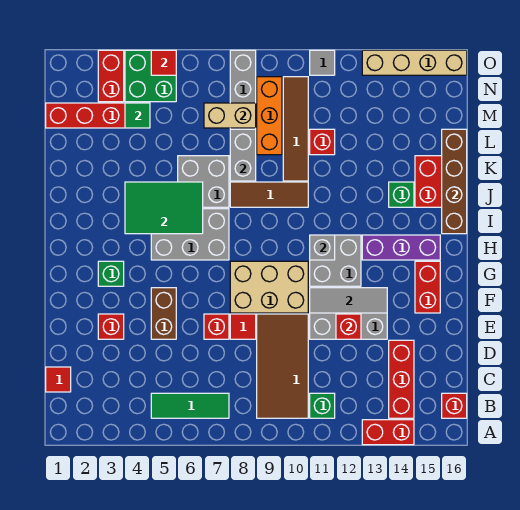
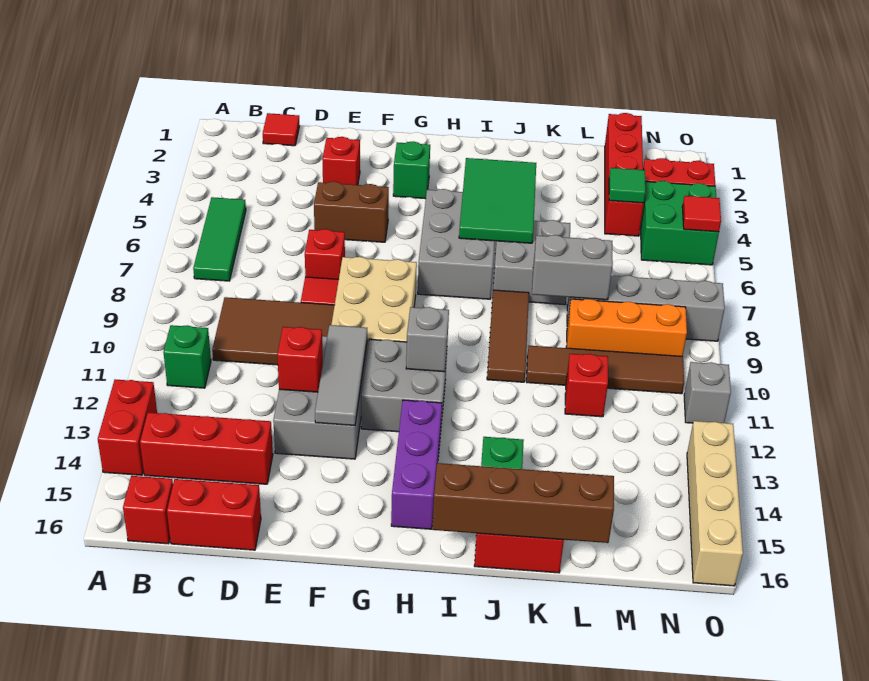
brown tile B9:E10 level 1 -> brown tile C9:E10 level 1
red brick F15:G15 level 1 -> red brick C16:D16 level 1
tan brick M7:M8 level 2 -> none
grey tile O11 level 1 -> grey brick O11 level 1

